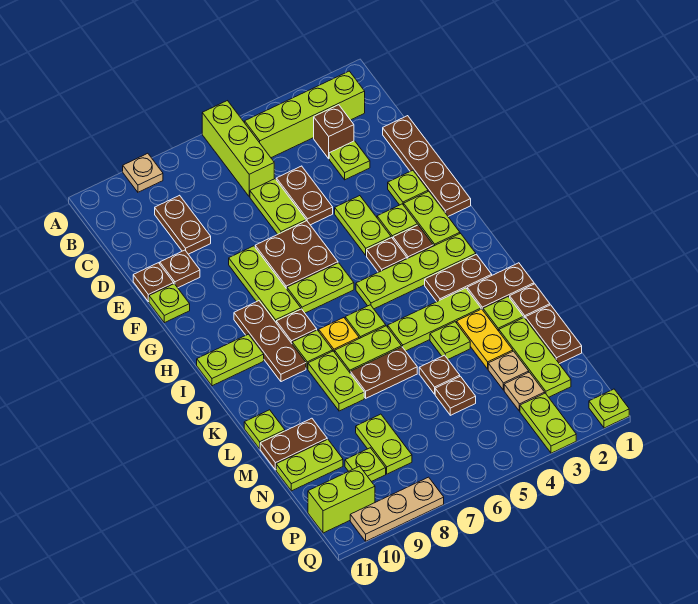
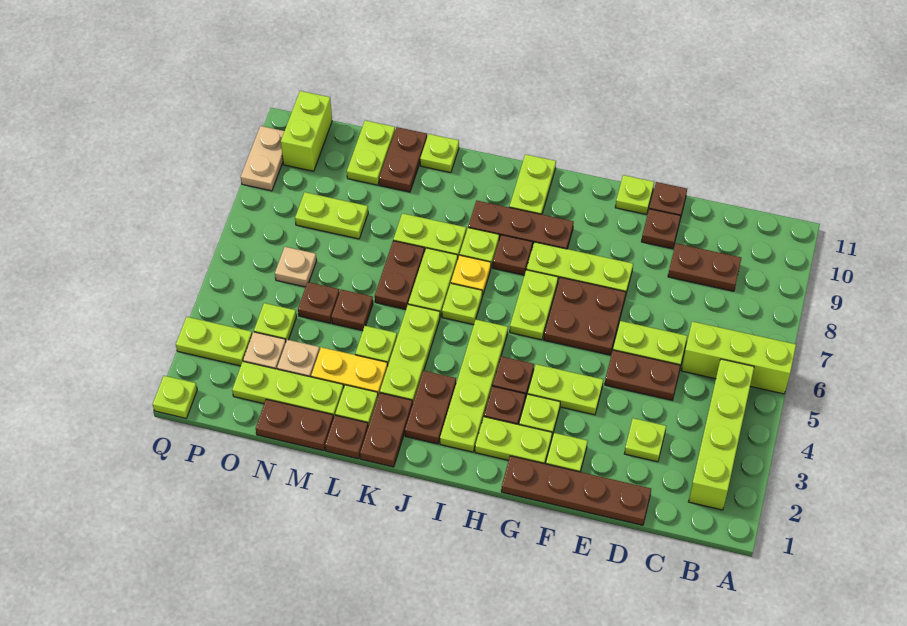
tan plate A9 level 1 -> tan plate O6 level 1
brown brick C3 level 1 -> none
lime plate O9 level 1 -> lime plate O4 level 1
tan plate Q8:Q10 level 1 -> tan plate Q9:Q10 level 1

